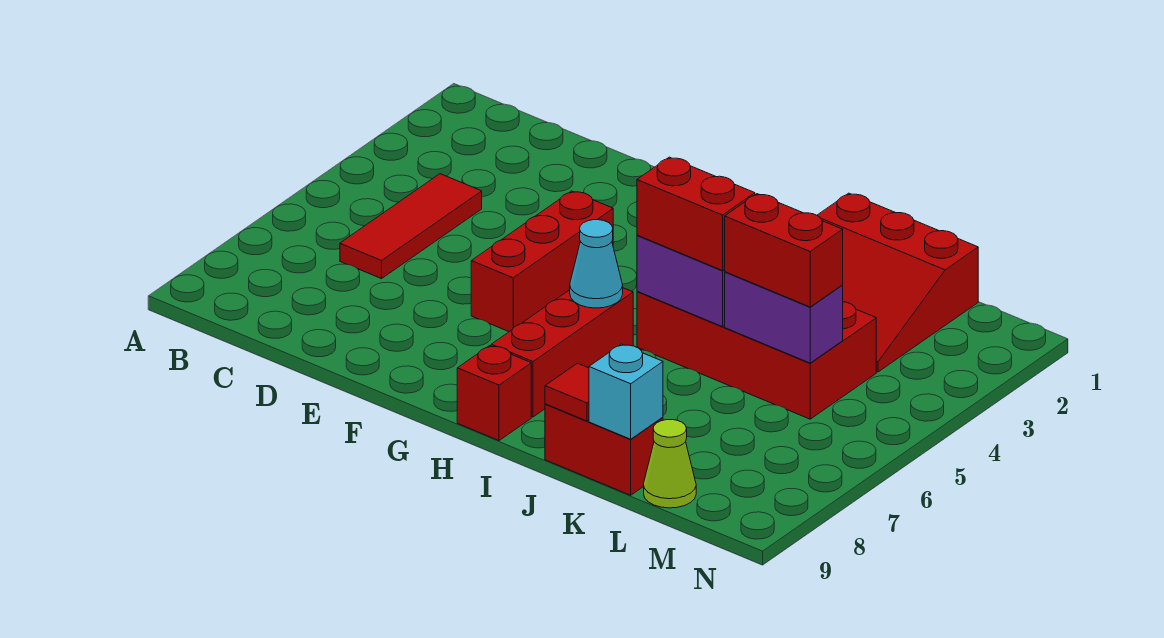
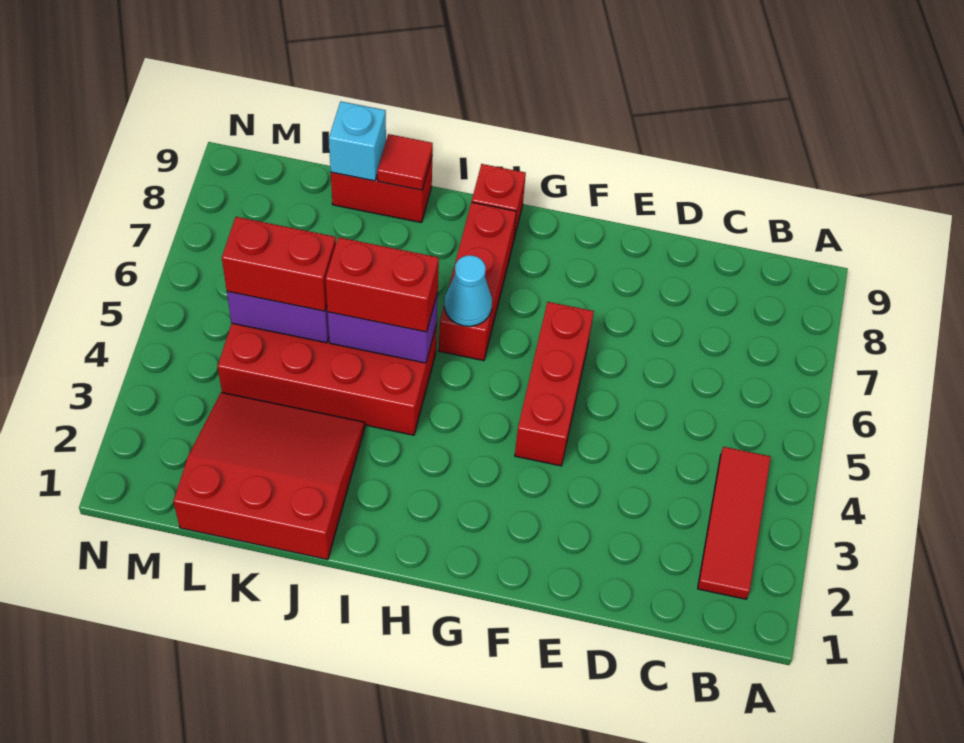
red tile C4:C6 level 1 -> red tile B2:B4 level 1
lime cone L9 level 1 -> none

